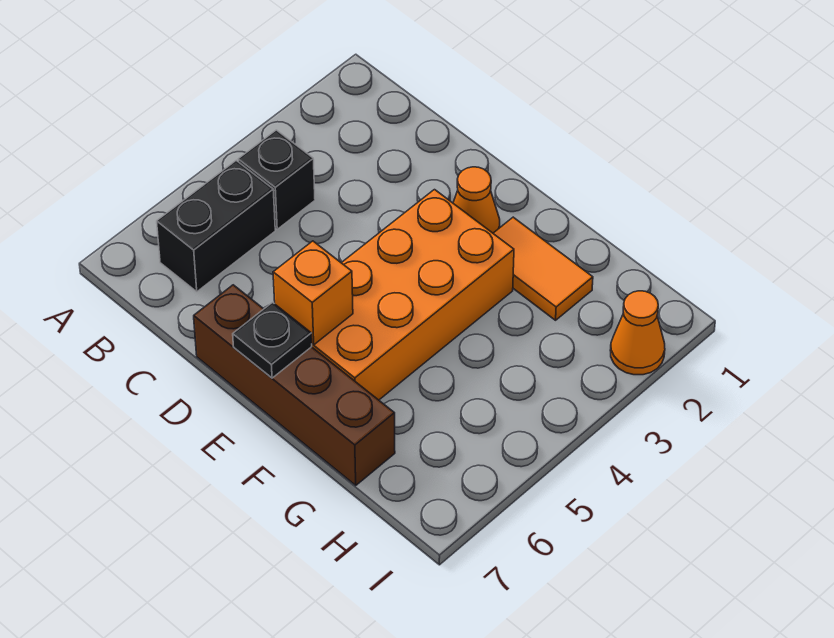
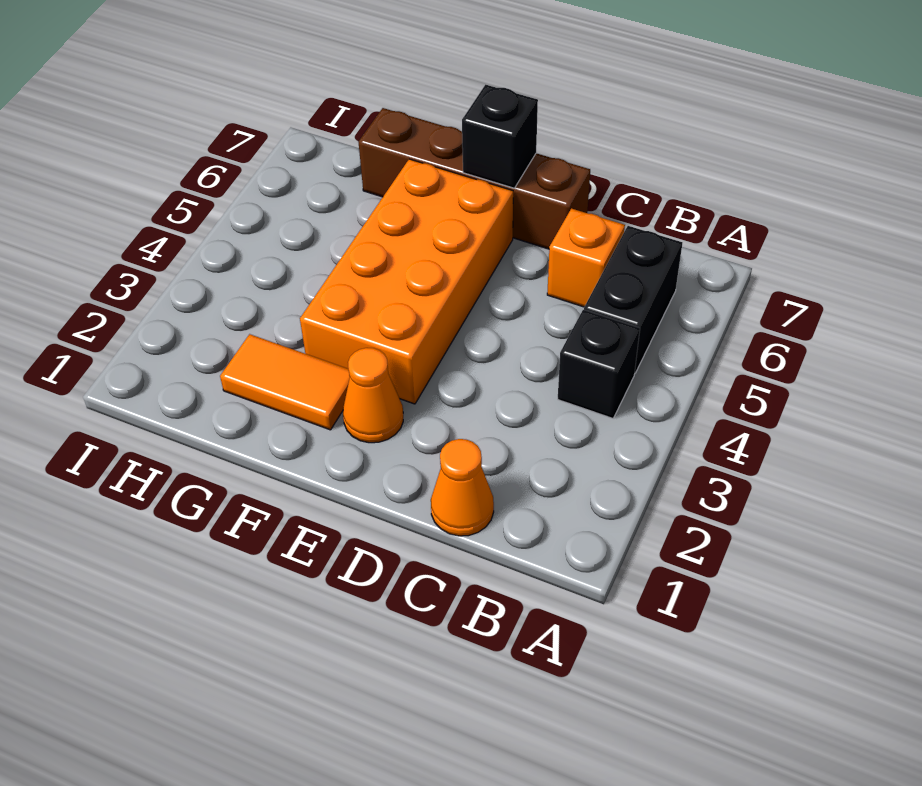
orange brick E6 level 2 -> orange brick C6 level 1
black plate E7 level 2 -> black brick E7 level 2
orange cone I2 level 1 -> orange cone C1 level 1

